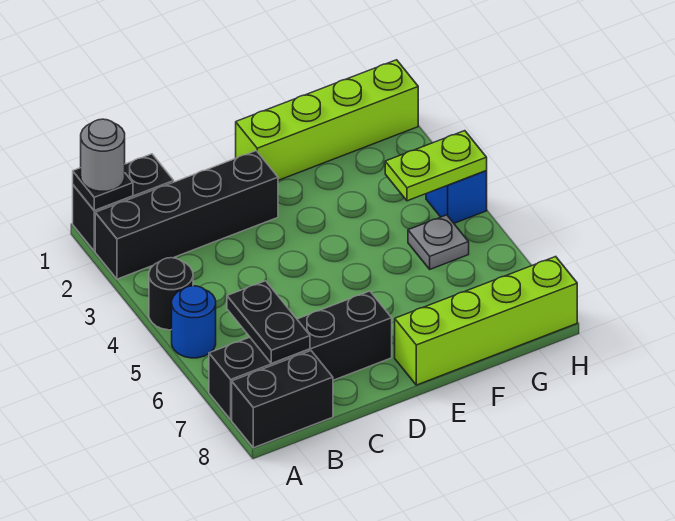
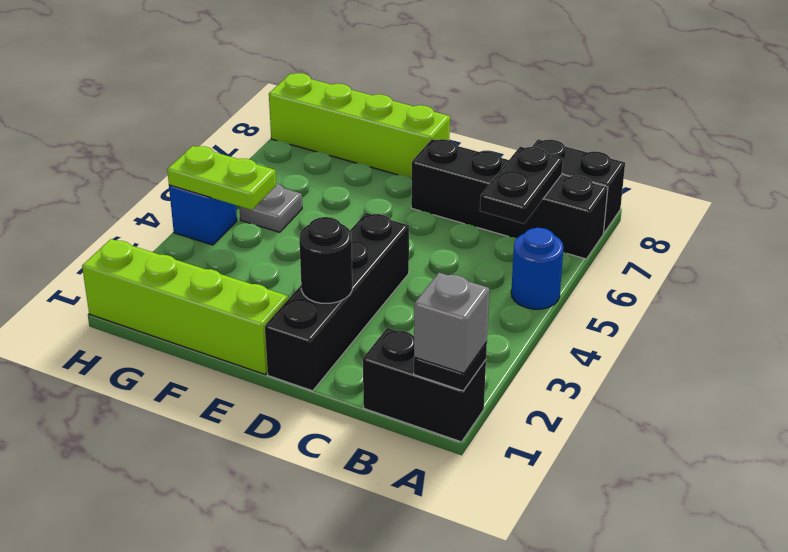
grey round brick A1 level 3 -> grey brick A1 level 3
black brick A2:D2 level 1 -> black brick D1:D4 level 1
black round brick A4 level 1 -> black round brick D2 level 2

